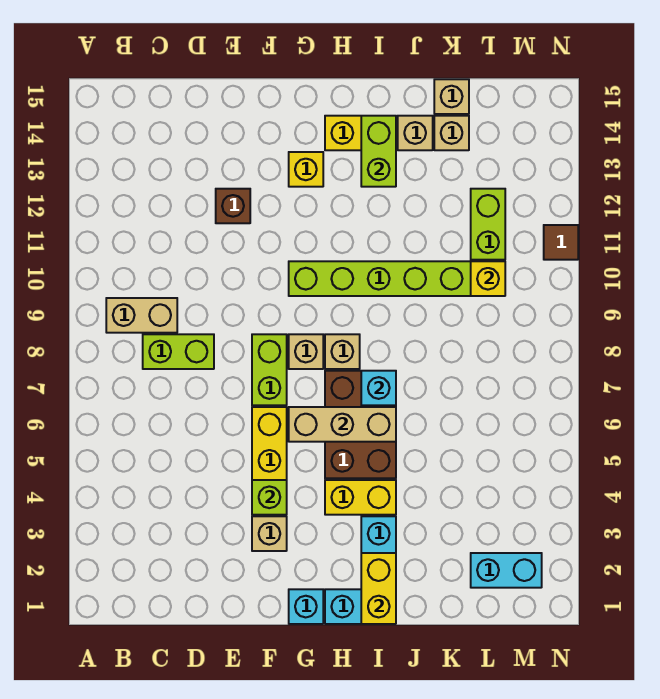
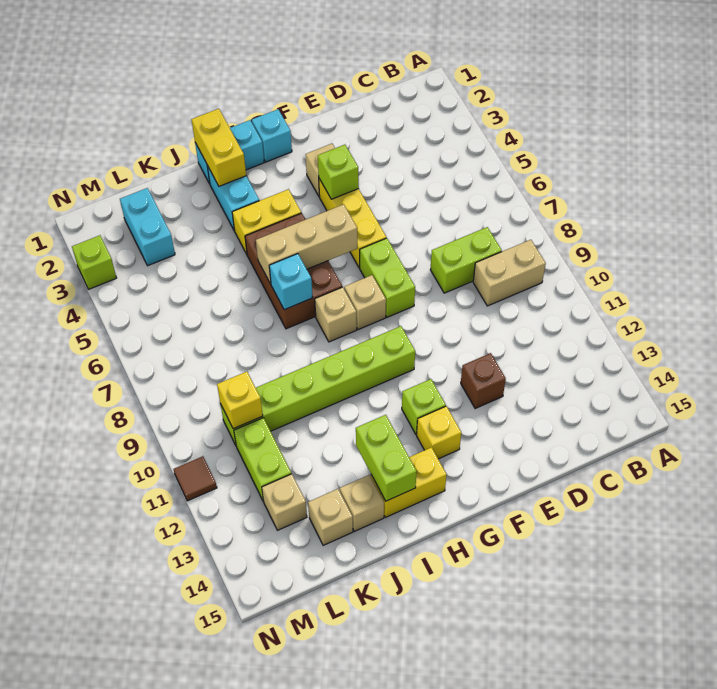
none -> lime brick G12 level 1
tan brick K15 level 1 -> tan brick L13 level 1
cyan brick L2:M2 level 1 -> cyan brick L2:L3 level 1
none -> lime brick N3 level 1

